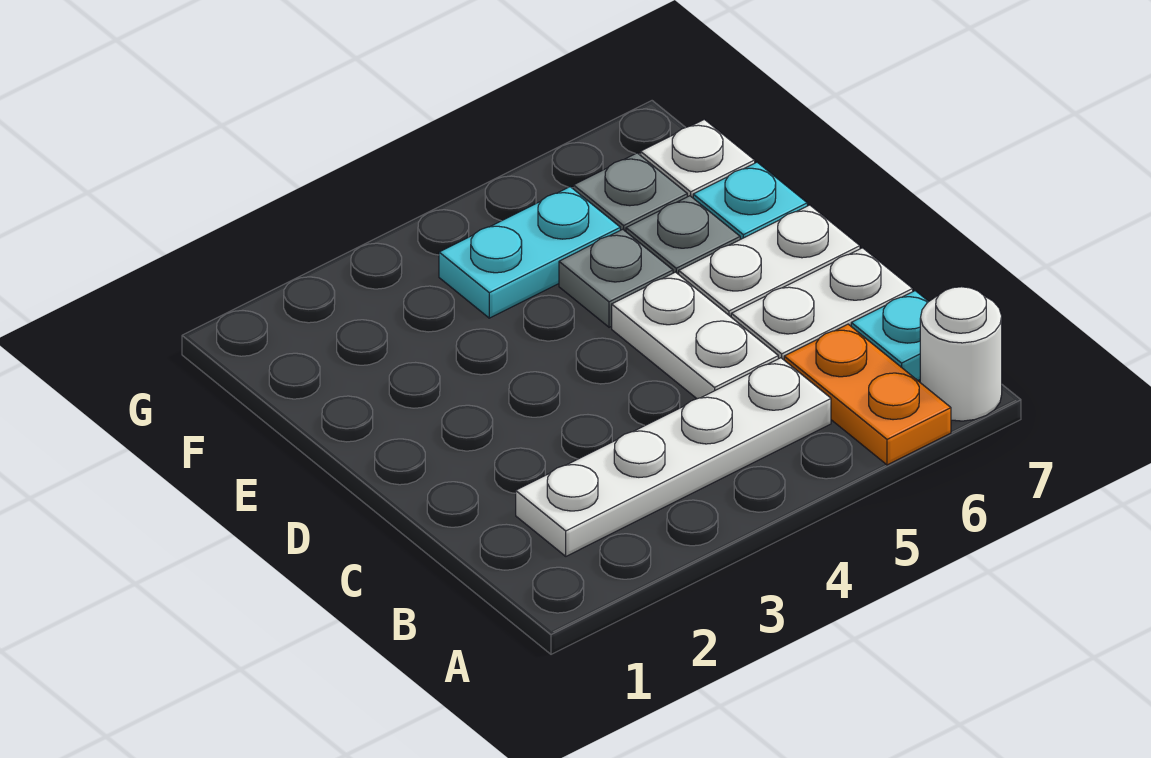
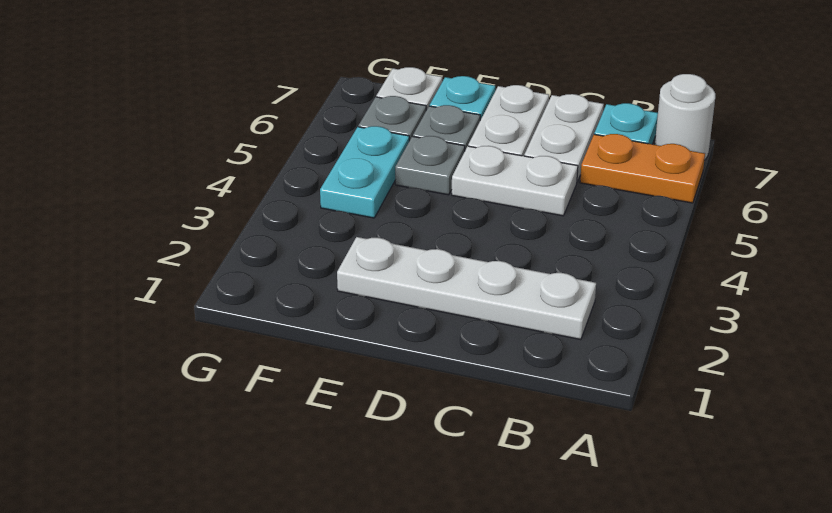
white plate B2:B5 level 1 -> white plate B2:E2 level 1

